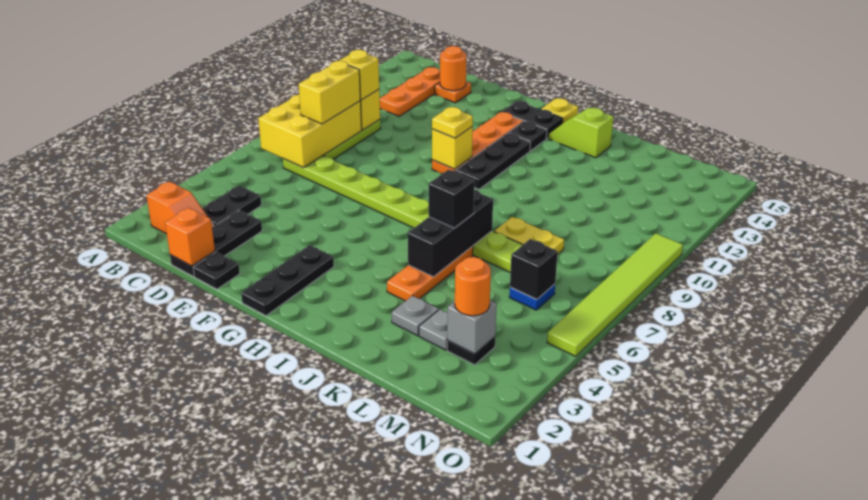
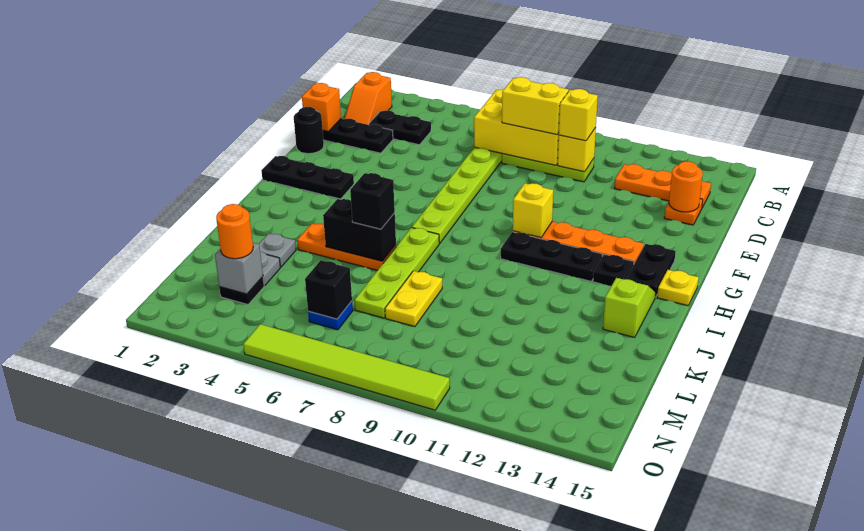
black plate E1 level 1 -> black round brick E1 level 1
yellow plate G10 level 3 -> none
black brick J5:J7 level 2 -> black brick J5:J6 level 2

